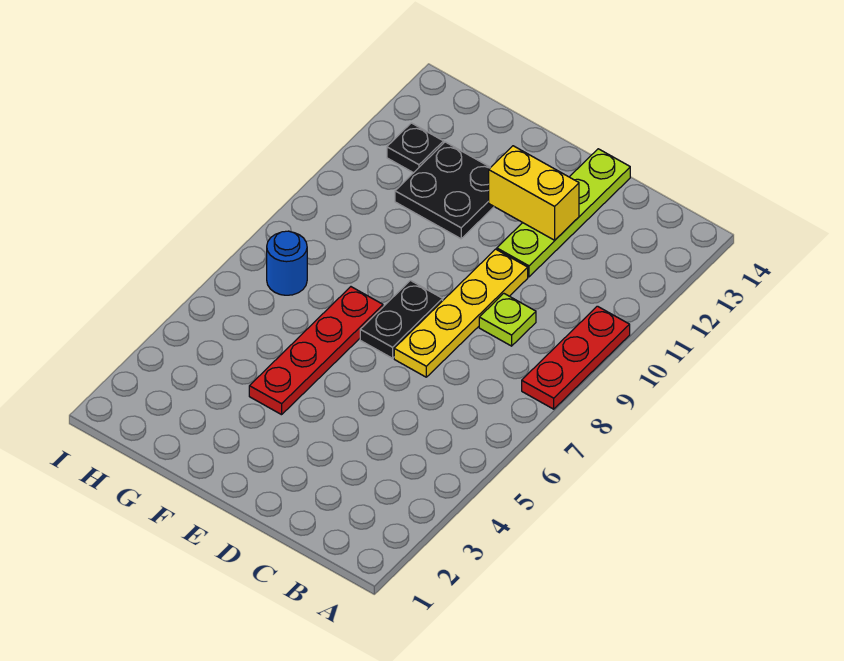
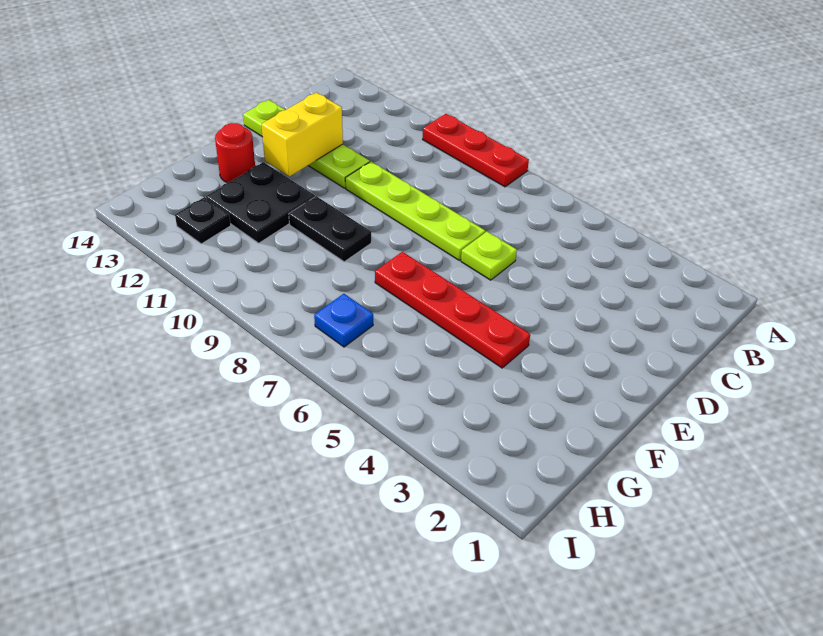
lime plate C9 level 1 -> lime plate D6 level 1
yellow plate D7:D10 level 1 -> lime plate D7:D10 level 1
black plate E7:E8 level 1 -> black plate F9:F10 level 1
none -> red round brick F13 level 1
blue round brick H7 level 1 -> blue plate H7 level 1

